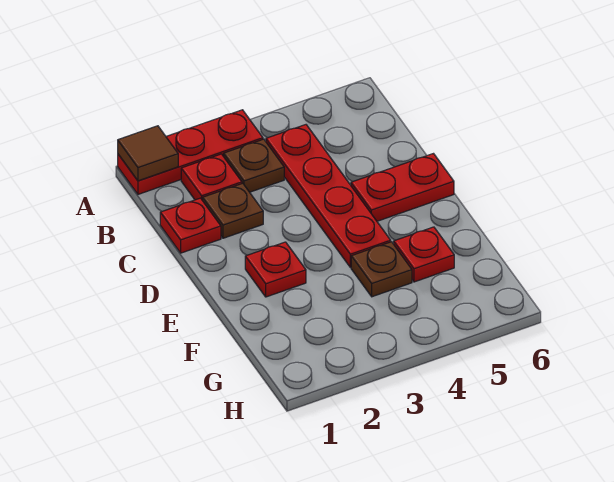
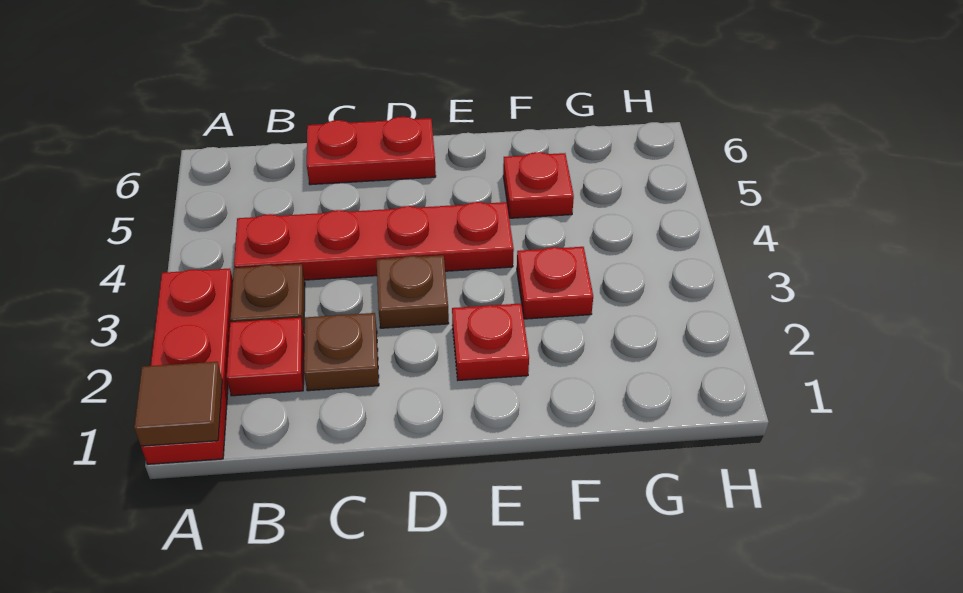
red plate C1 level 1 -> red plate F3 level 1
red plate D5:D6 level 1 -> red plate C6:D6 level 1
brown plate F4 level 1 -> brown plate D3 level 1

